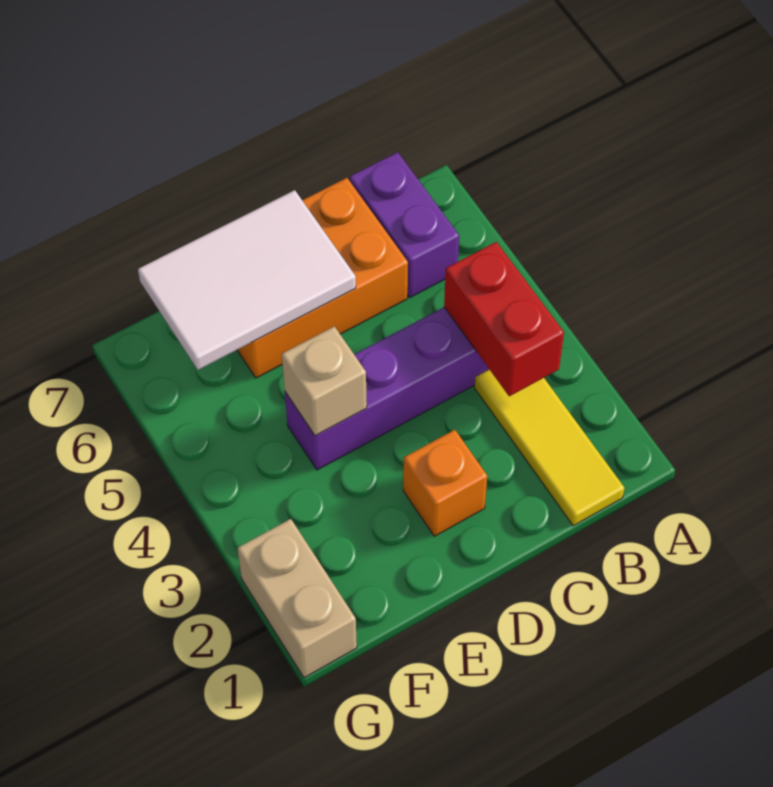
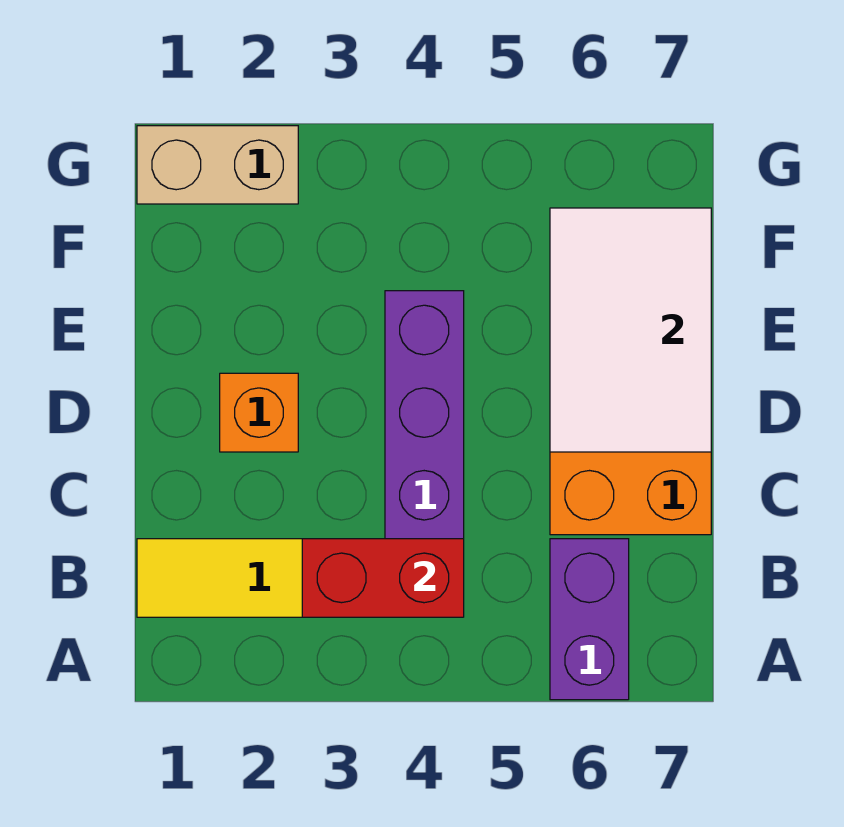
purple brick B6:B7 level 1 -> purple brick A6:B6 level 1
tan brick E4 level 2 -> none

